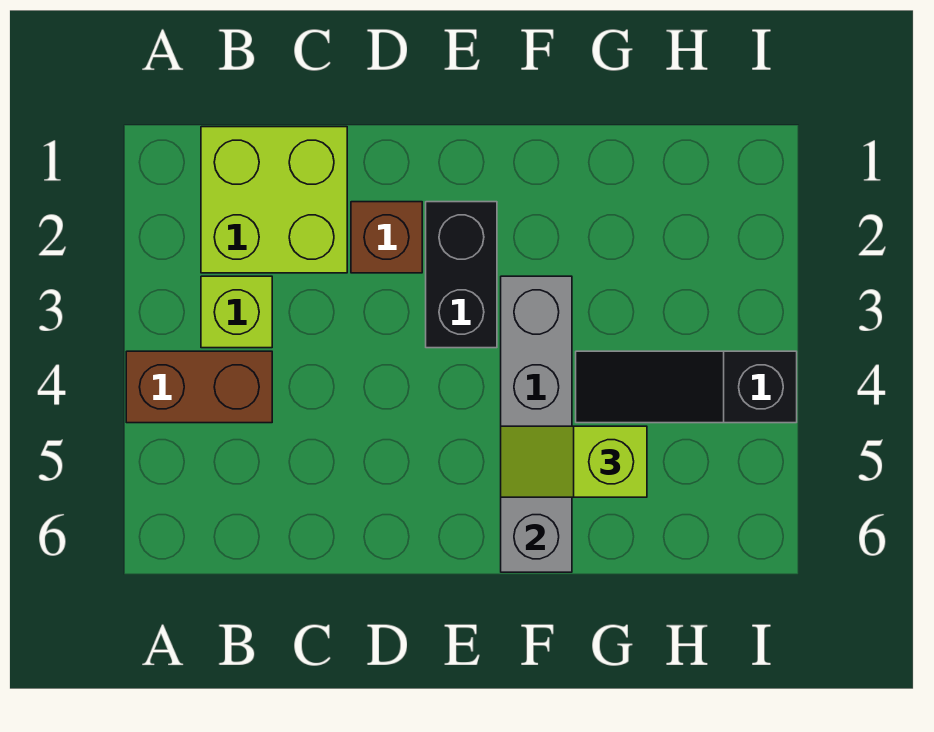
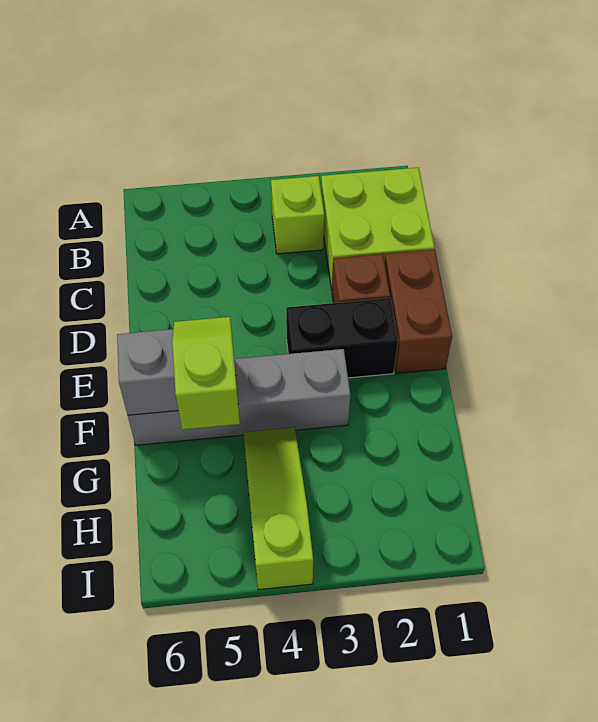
brown brick A4:B4 level 1 -> brown brick D1:E1 level 1
black slope G4:I4 level 1 top I -> lime slope G4:I4 level 1 top I

